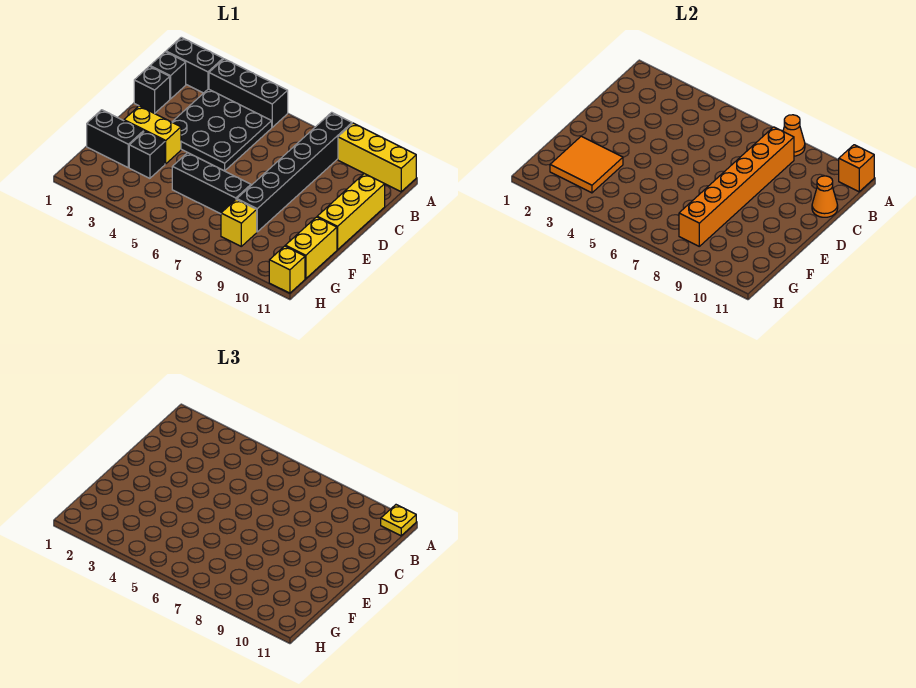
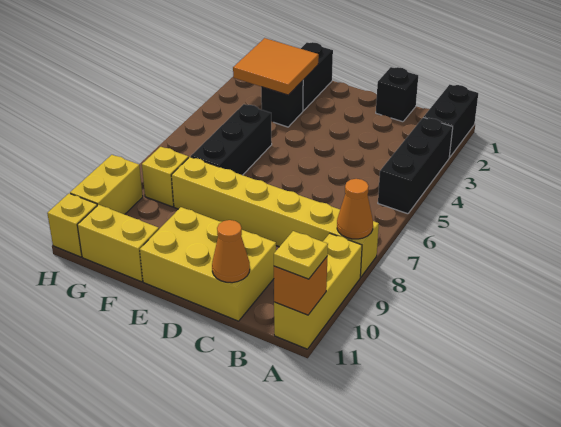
black brick A8:F8 level 1 -> yellow brick A8:F8 level 1
black brick B1 level 1 -> none
black plate B3:D5 level 1 -> none
orange brick B8:G8 level 2 -> none
yellow brick C11:E11 level 1 -> yellow brick C10:E11 level 1
yellow brick E2:E3 level 1 -> yellow brick H9:H10 level 1

